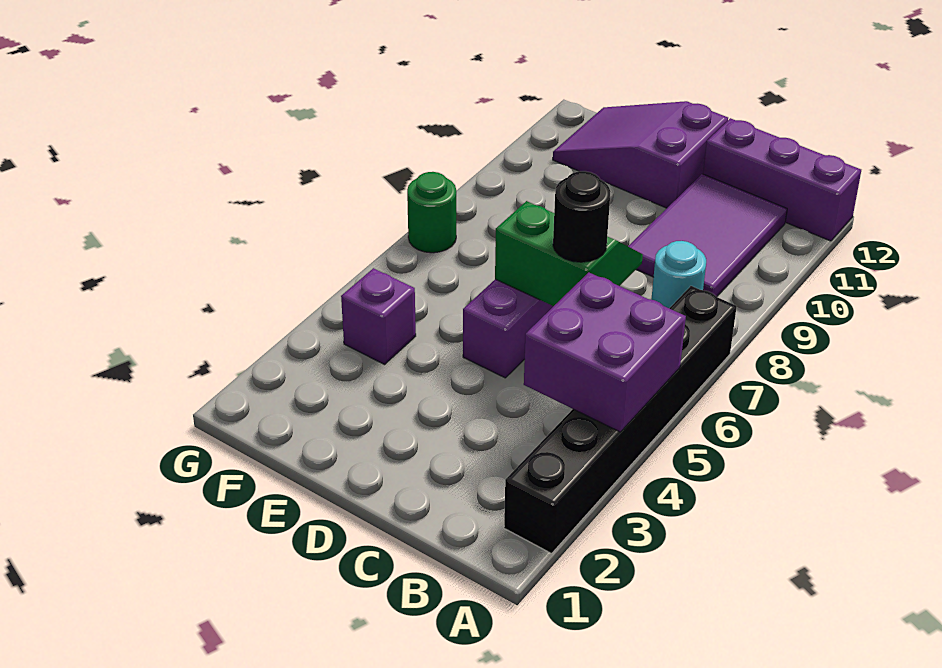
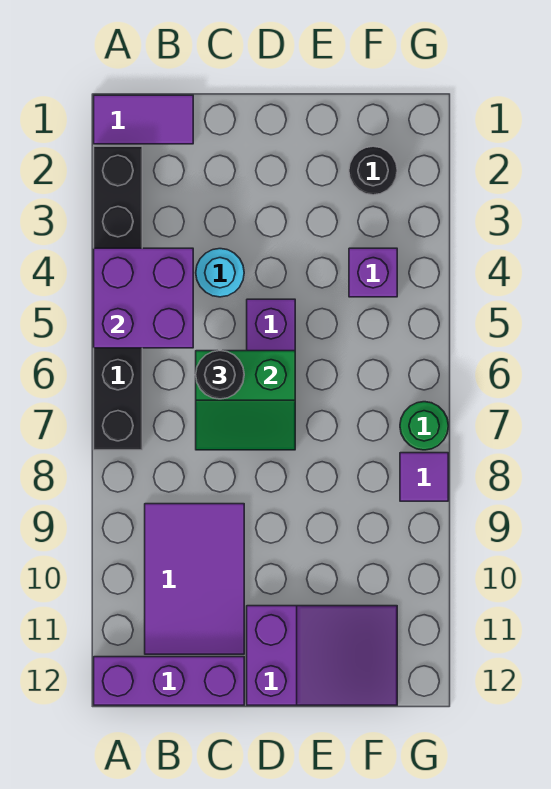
none -> purple tile A1:B1 level 1
cyan round brick B8 level 1 -> cyan round brick C4 level 1
none -> black round brick F2 level 1
none -> purple tile G8 level 1

